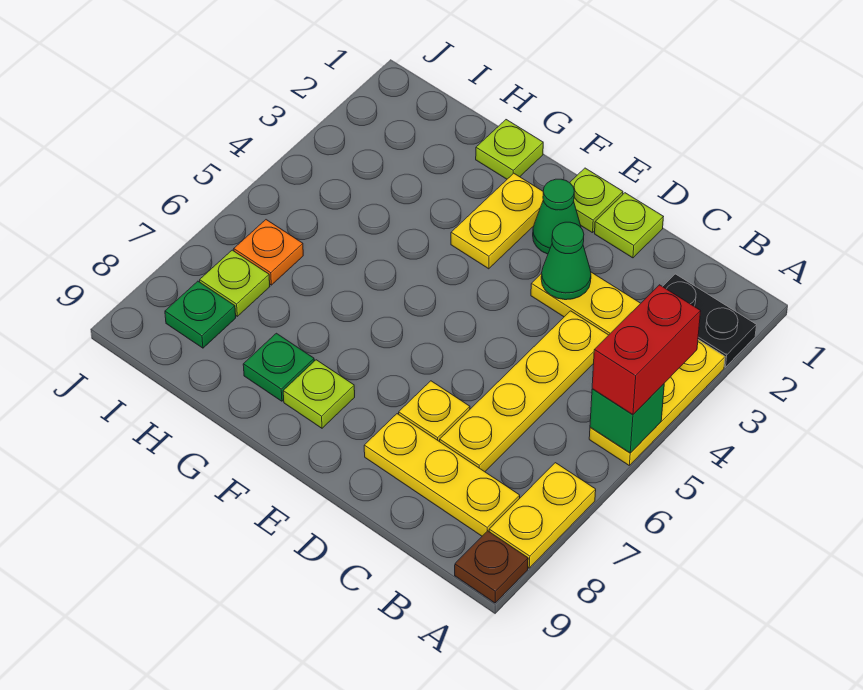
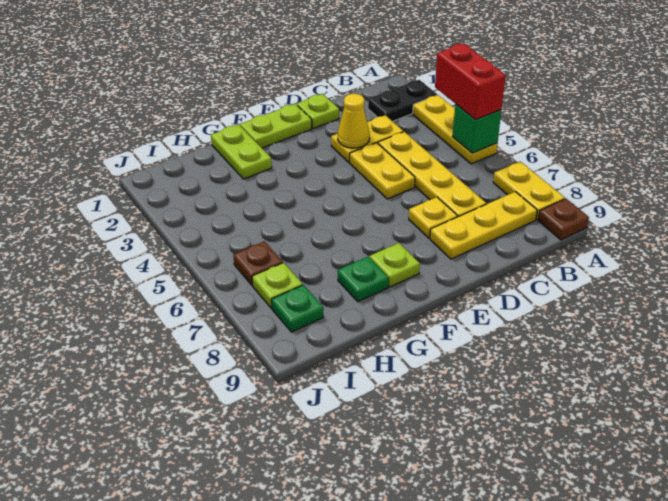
green cone D3 level 2 -> yellow cone D3 level 2
lime plate E1 level 1 -> lime plate E1:F1 level 1
green cone E2 level 1 -> none
yellow plate F2:F3 level 1 -> yellow plate D4:D5 level 1
lime plate G1 level 1 -> lime plate G1:G2 level 1
orange plate I6 level 1 -> brown plate I6 level 1

